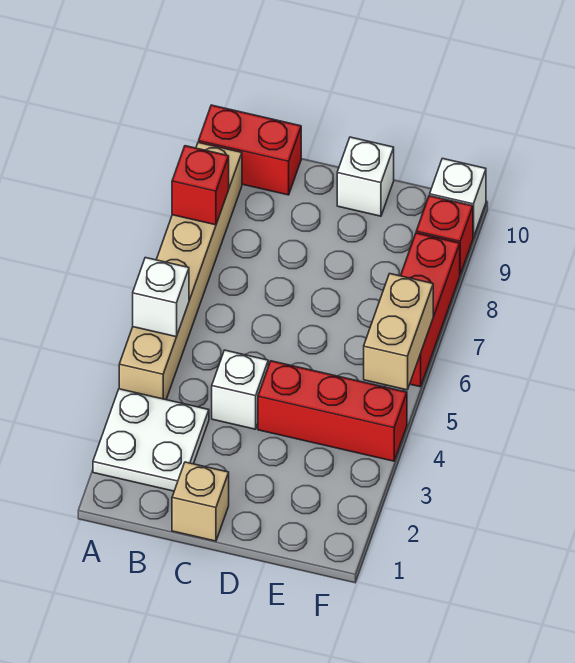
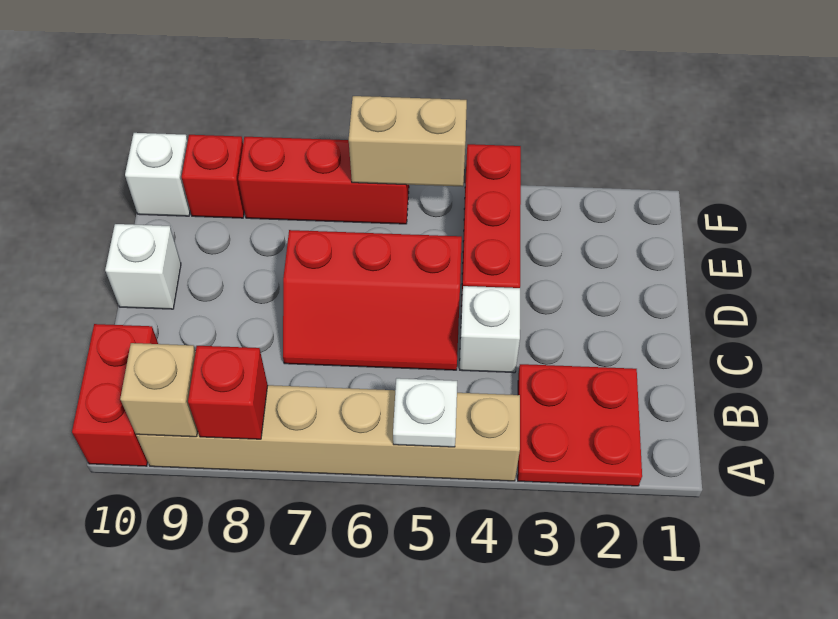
white plate A2:B3 level 1 -> red plate A2:B3 level 1
white brick A5 level 2 -> white plate A5 level 2
tan brick C1 level 1 -> tan brick A9 level 2
none -> red slope C5:D7 level 1 top D

